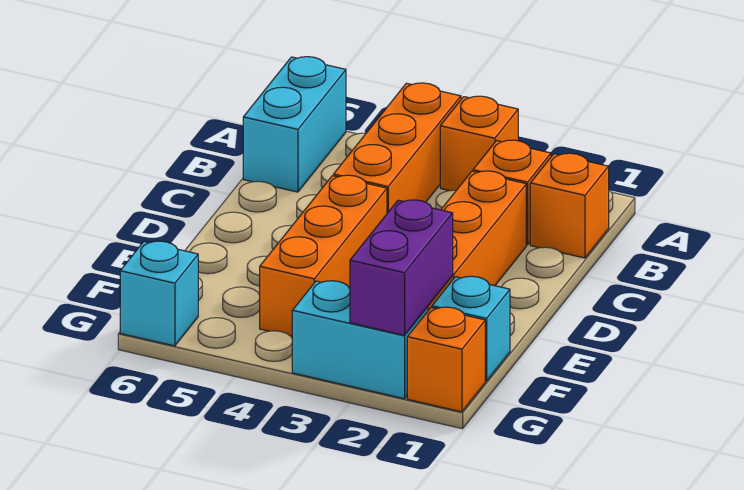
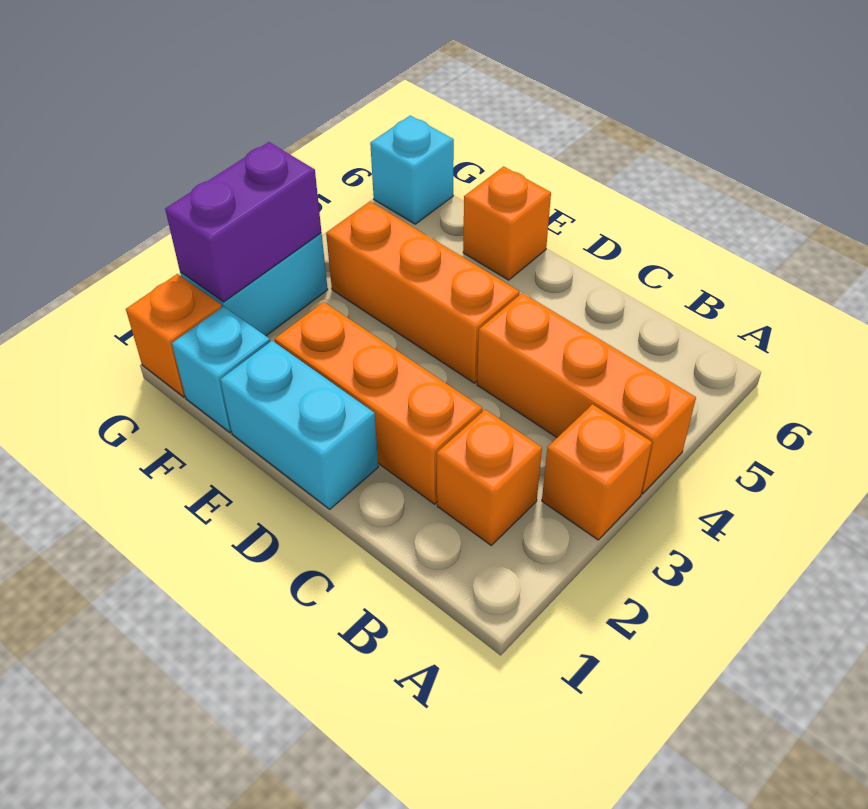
cyan brick A6:B6 level 1 -> cyan brick D1:E1 level 1
orange brick B1 level 1 -> orange brick E6 level 1
purple brick F2:G2 level 2 -> purple brick G2:G3 level 2

